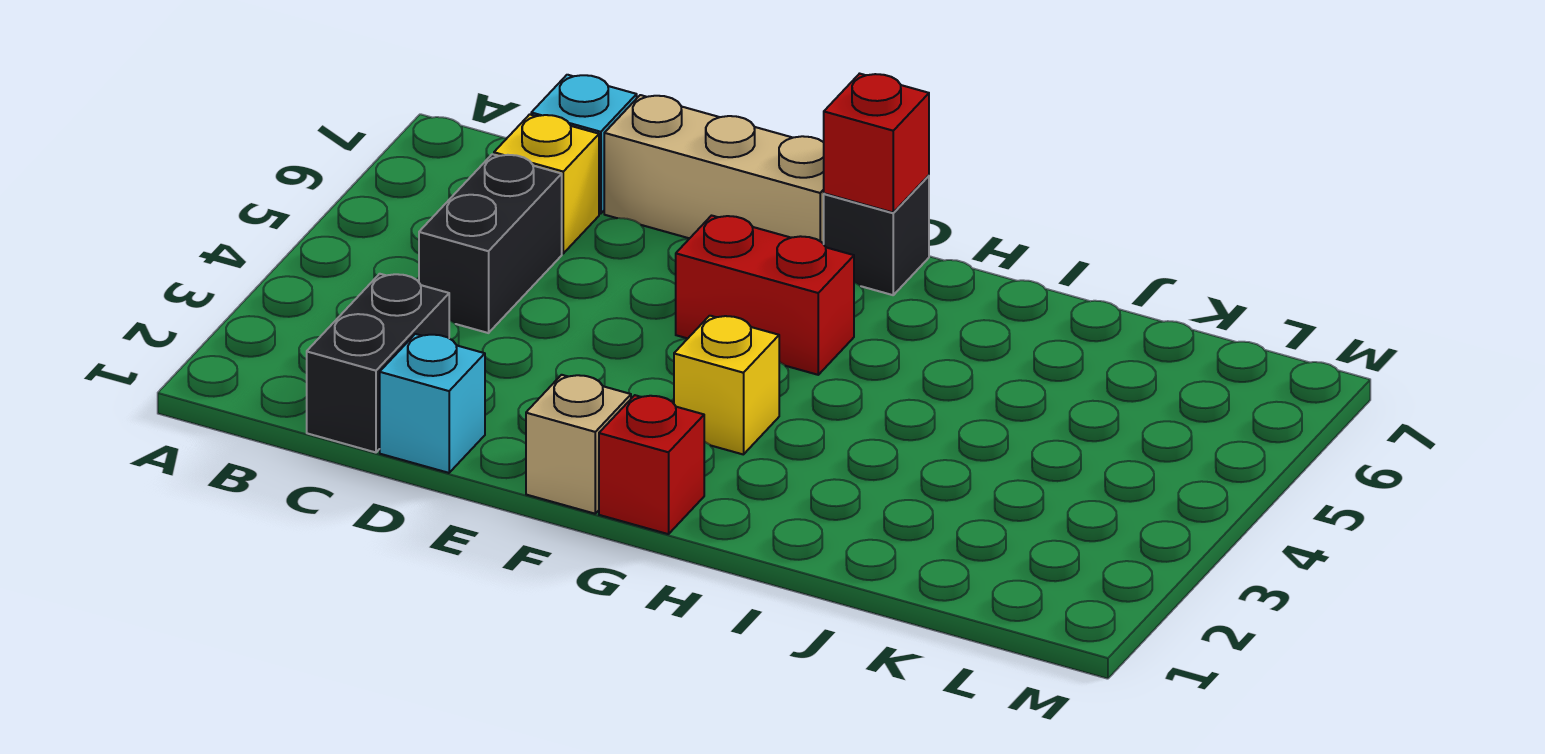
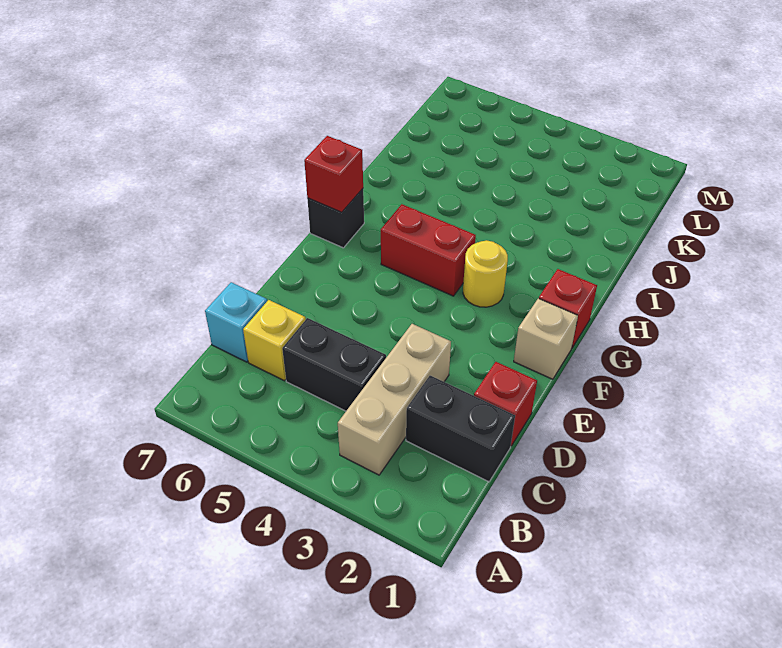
cyan brick D1 level 1 -> red brick D1 level 1
tan brick D7:F7 level 1 -> tan brick B3:D3 level 1
red brick F5:G5 level 1 -> red brick G4:G5 level 1
yellow brick G3 level 1 -> yellow round brick G3 level 1

